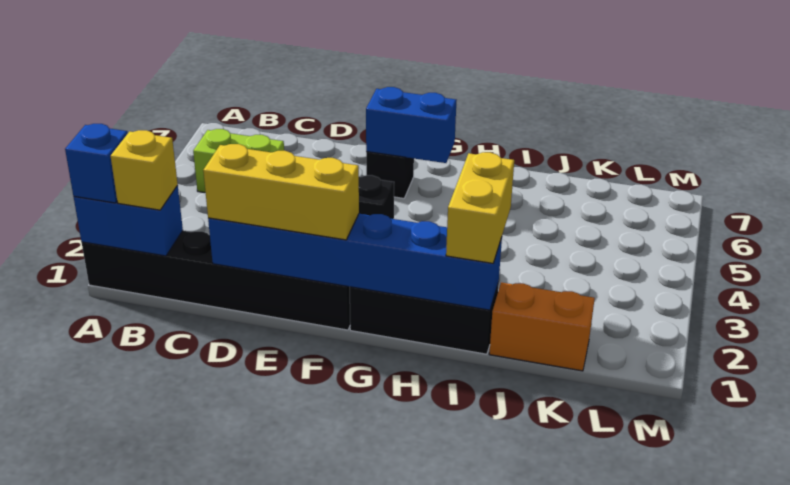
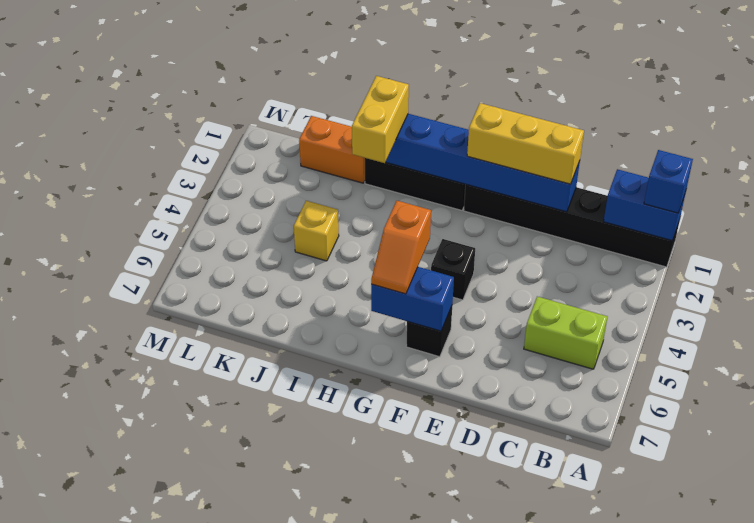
yellow brick B1 level 3 -> yellow brick J4 level 1
none -> orange slope G5:G6 level 3 top 5

